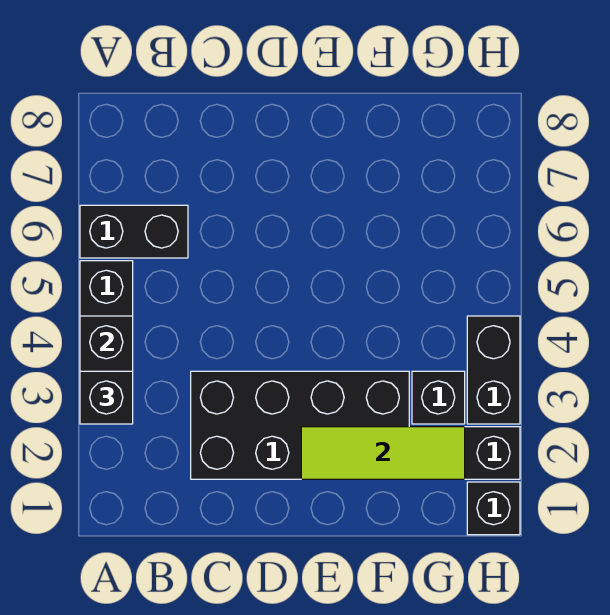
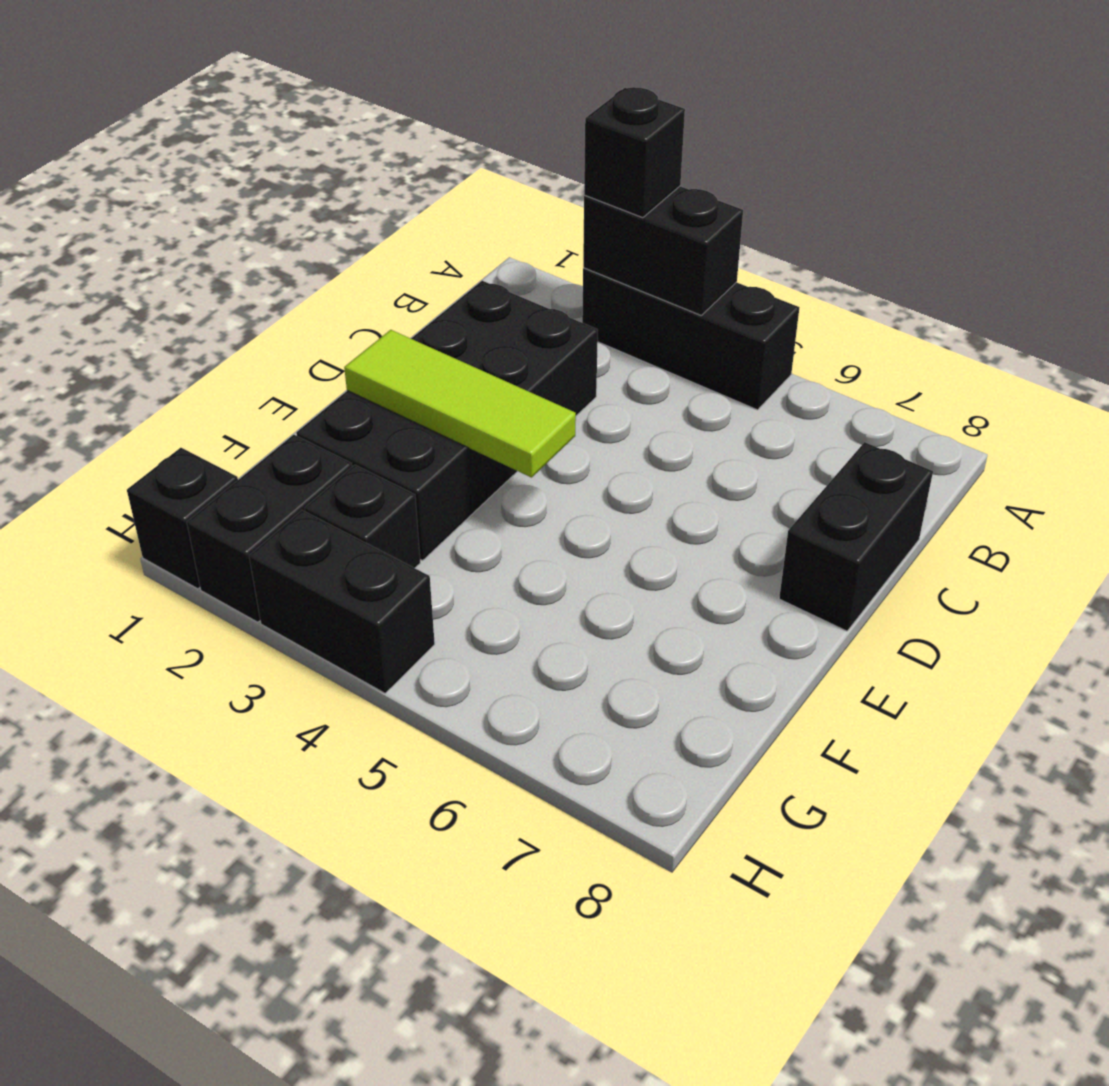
black brick A6:B6 level 1 -> black brick C8:D8 level 1
lime tile E2:G2 level 2 -> lime tile E2:E4 level 2

